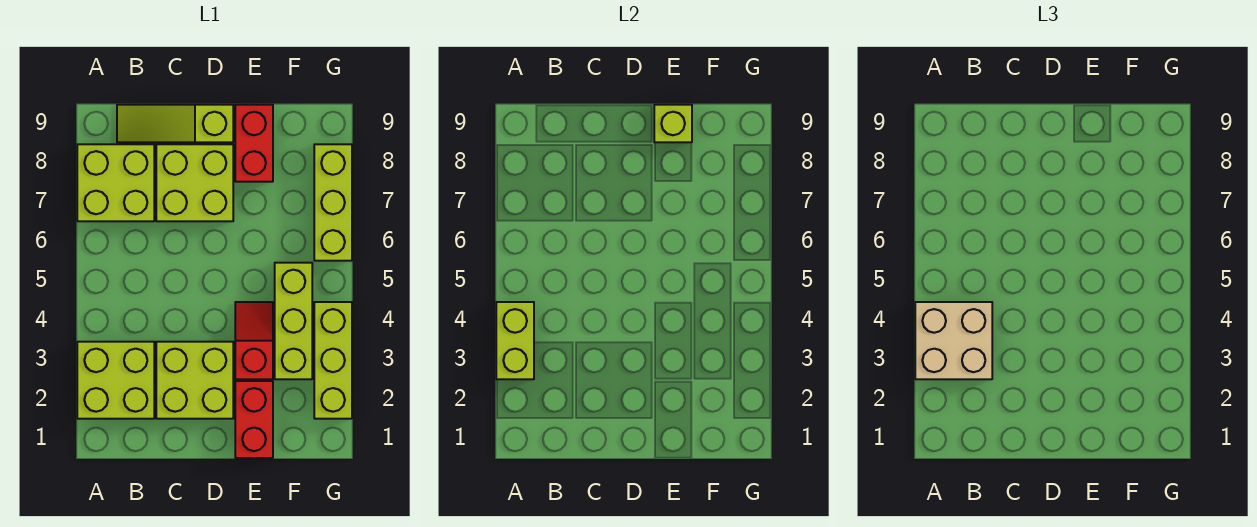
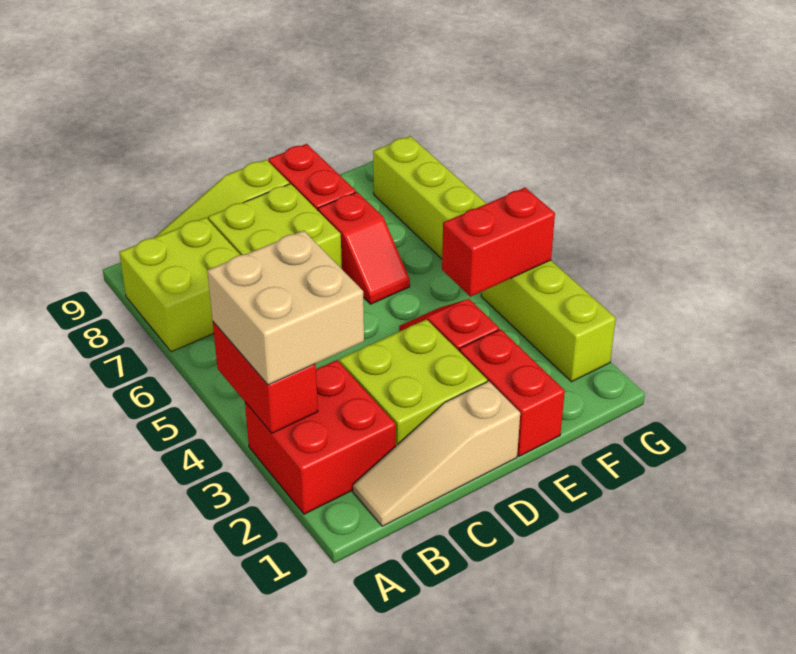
lime brick A2:B3 level 1 -> red brick A2:B3 level 1
lime brick A3:A4 level 2 -> red brick A3:A4 level 2
none -> tan slope B1:D1 level 1 top D
none -> red slope E6:E7 level 1 top 7
lime brick E9 level 2 -> none
lime brick F3:F5 level 1 -> none
none -> red brick F4:G4 level 2

